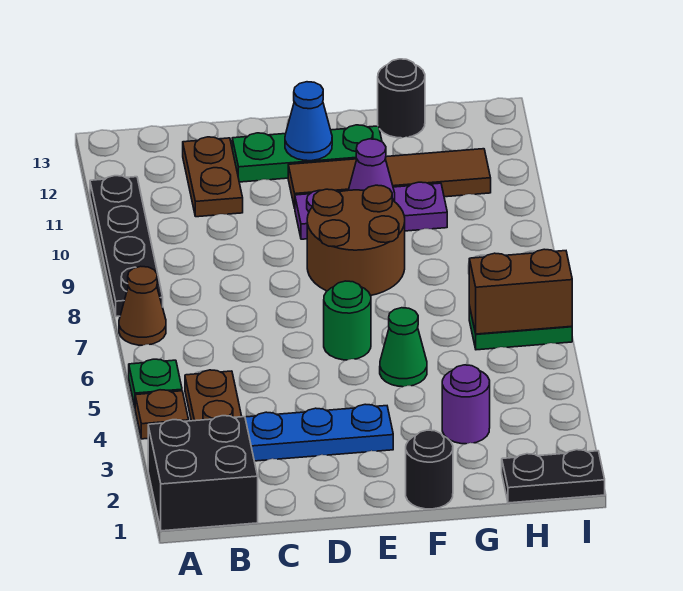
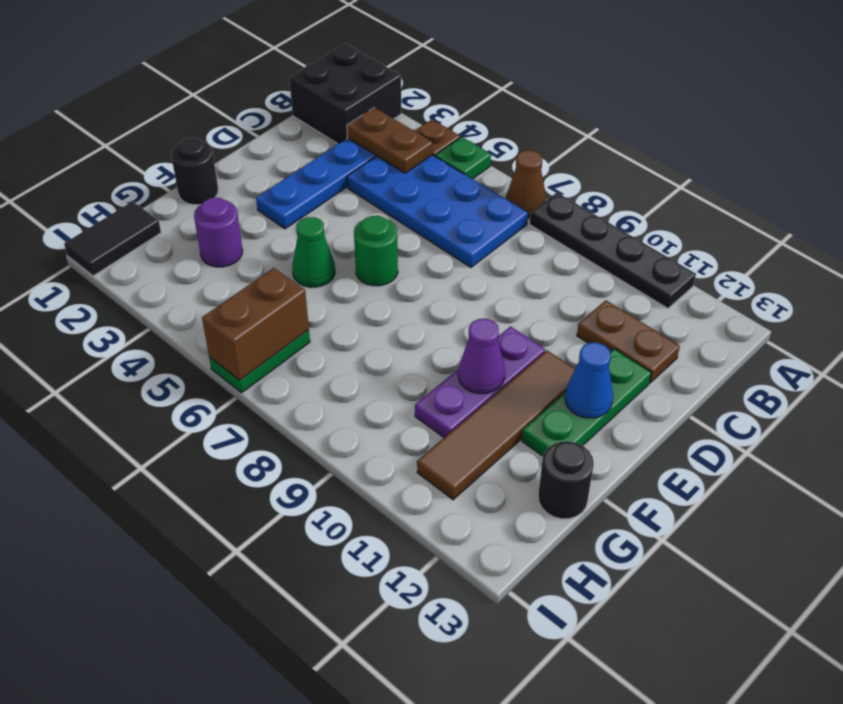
none -> blue plate B4:C7 level 1
brown round brick E8:F9 level 1 -> none
black plate H1:I1 level 1 -> black tile H1:I1 level 1

